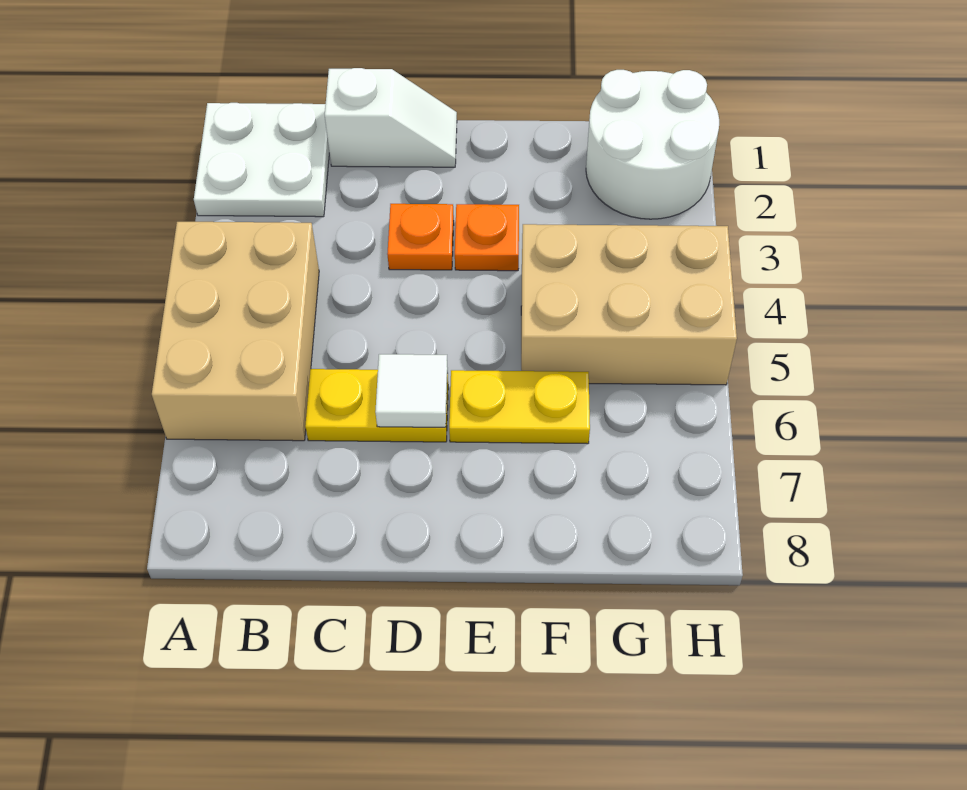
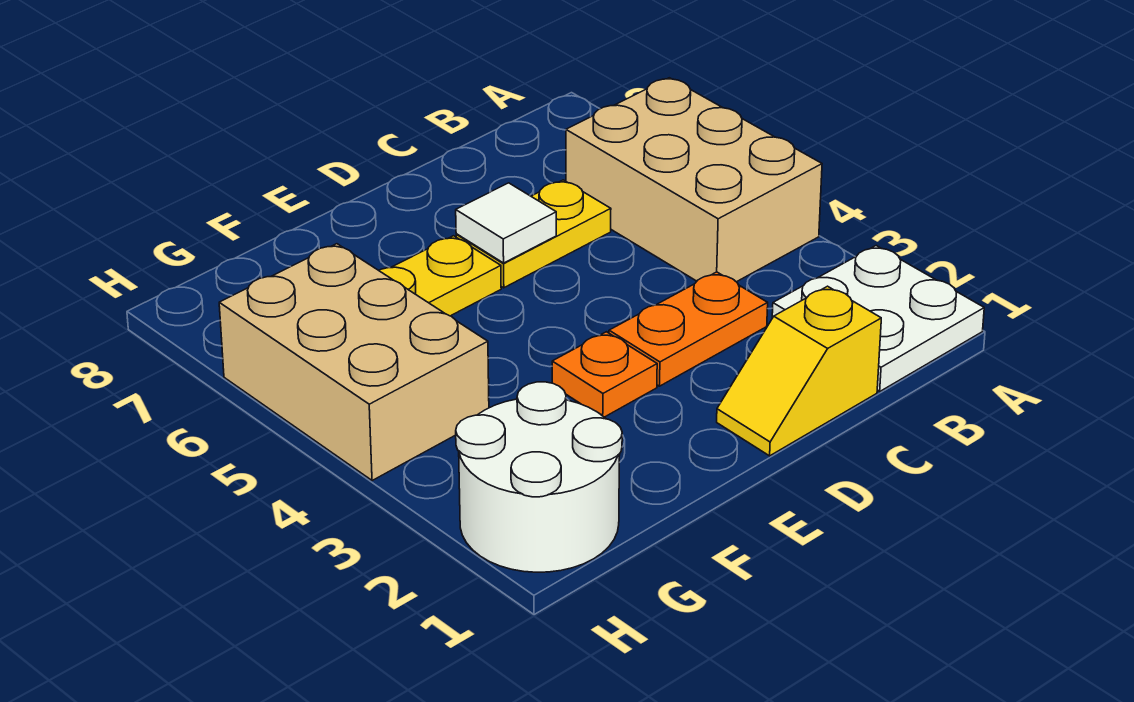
white slope C1:D1 level 1 top C -> yellow slope C1:D1 level 1 top C
orange plate D3 level 1 -> orange plate C3:D3 level 1
tan brick F4:H5 level 1 -> tan brick G4:H6 level 1

